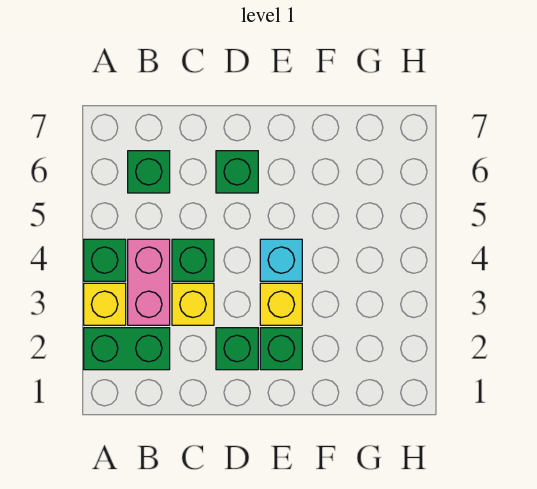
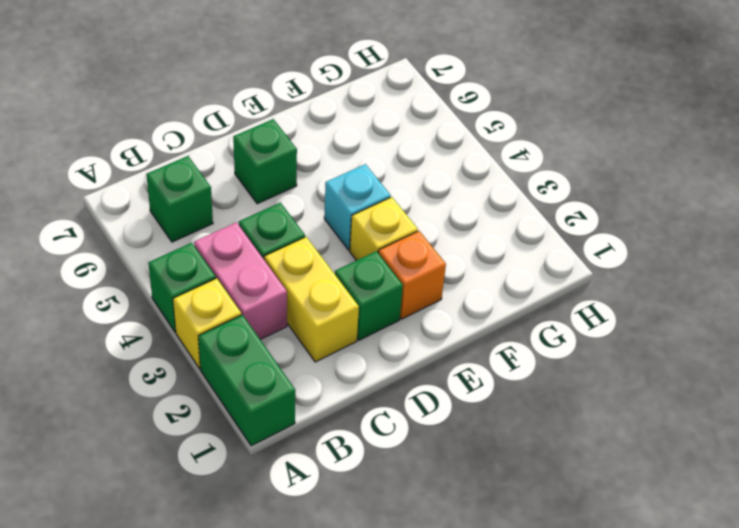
green brick A2:B2 level 1 -> green brick A1:A2 level 1
yellow brick C3 level 1 -> yellow brick C2:C3 level 1
green brick E2 level 1 -> orange brick E2 level 1

